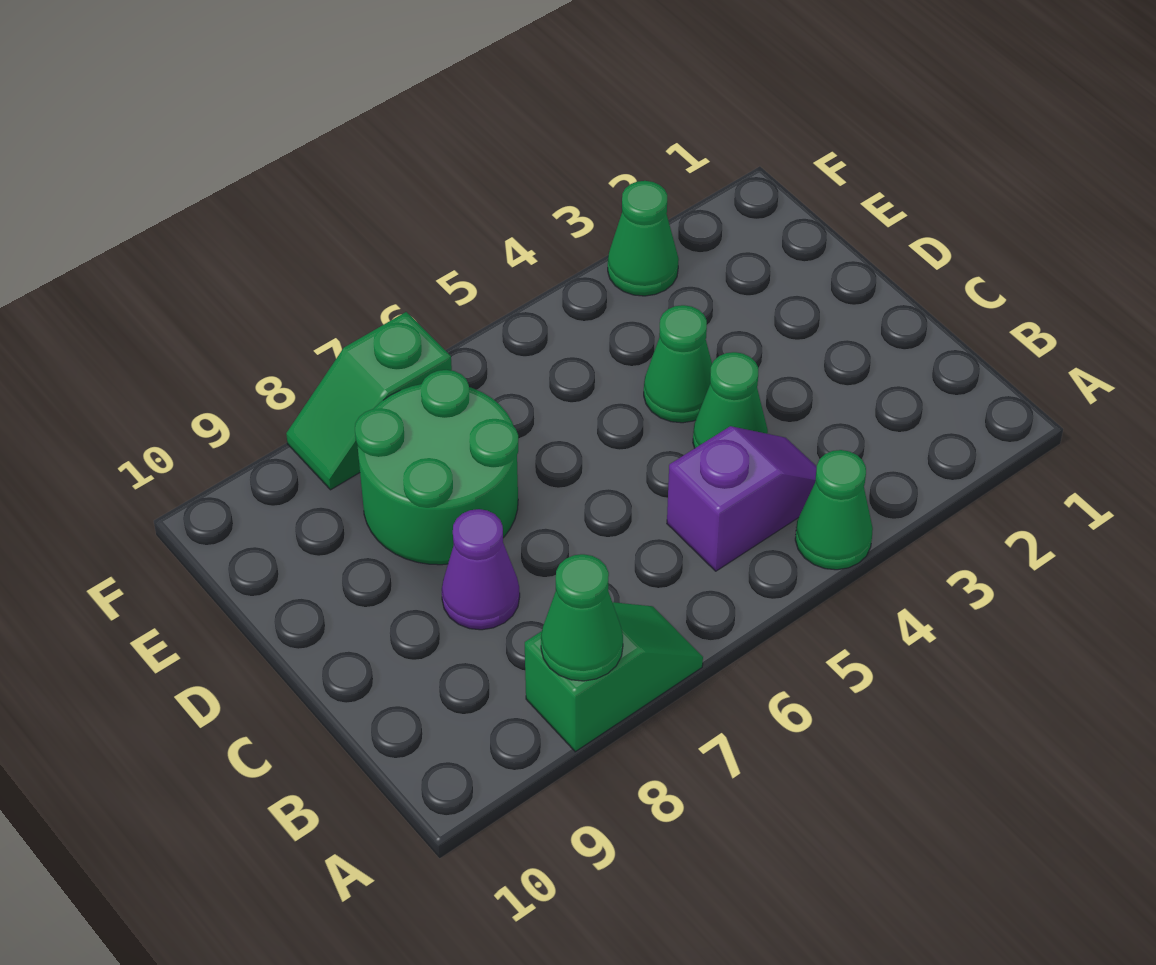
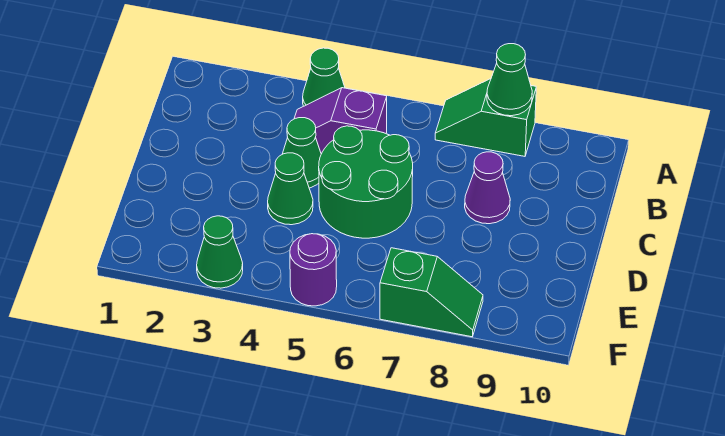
green round brick D7:E8 level 1 -> green round brick C5:D6 level 1
none -> purple round brick F5 level 1

